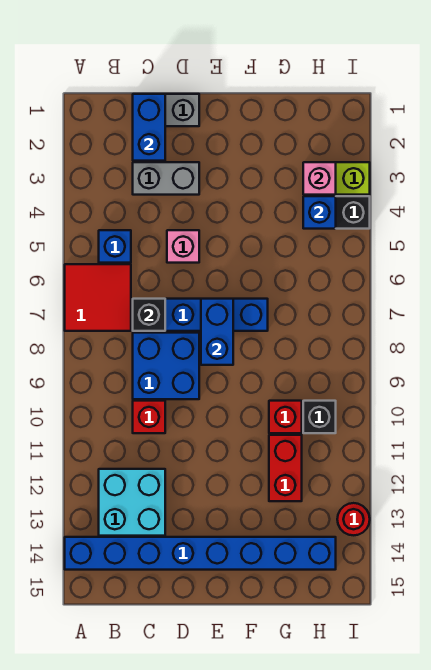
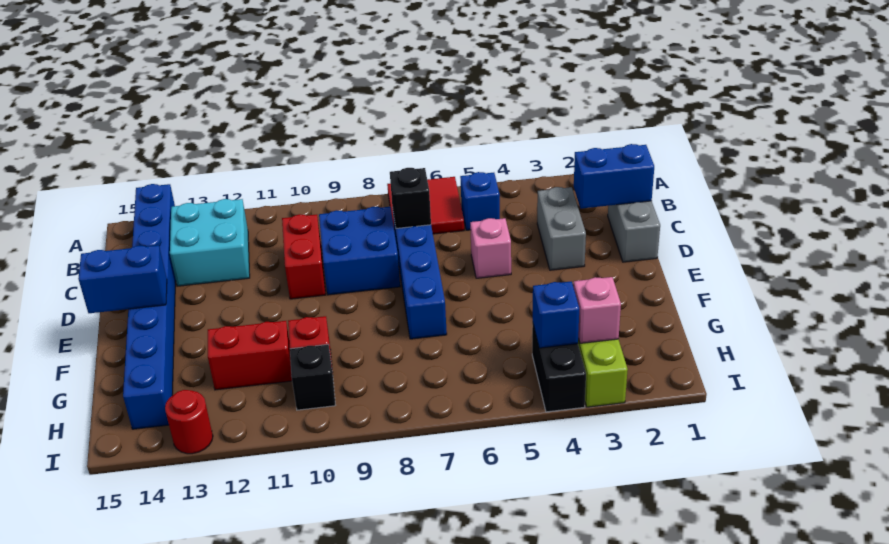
red brick C10 level 1 -> red brick C10:D10 level 1
blue brick E7:E8 level 2 -> blue brick E14:E15 level 2

